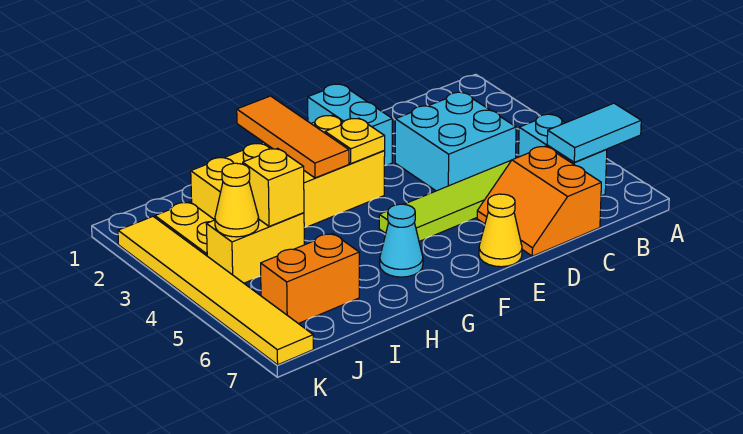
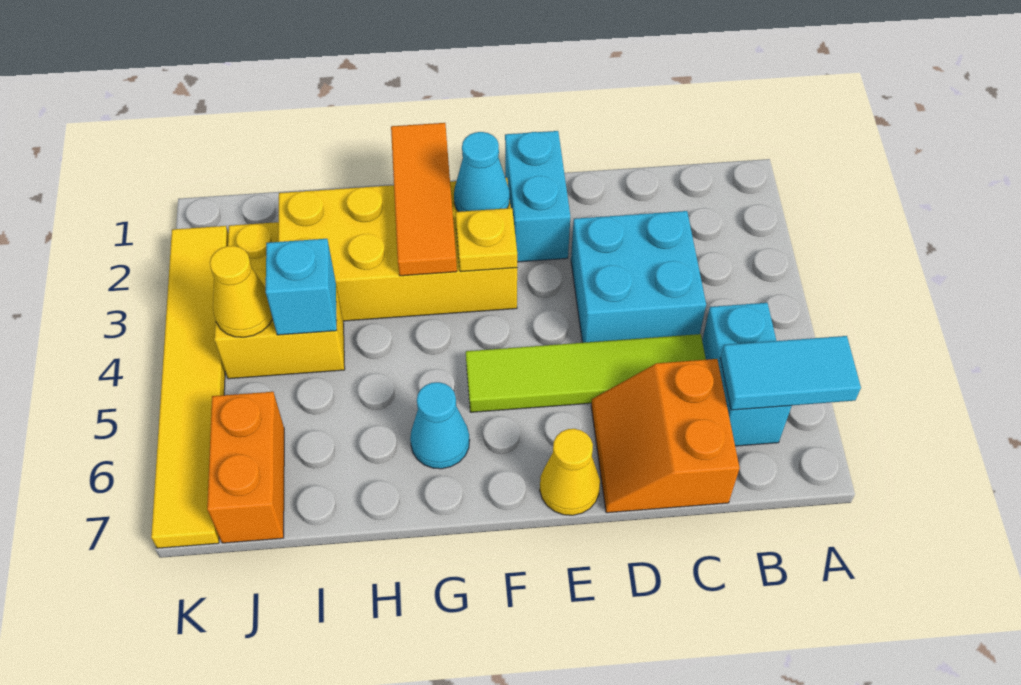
none -> cyan cone F2 level 2
yellow brick I4 level 2 -> cyan brick I4 level 2
orange brick I6:J6 level 1 -> orange brick J6:J7 level 1

